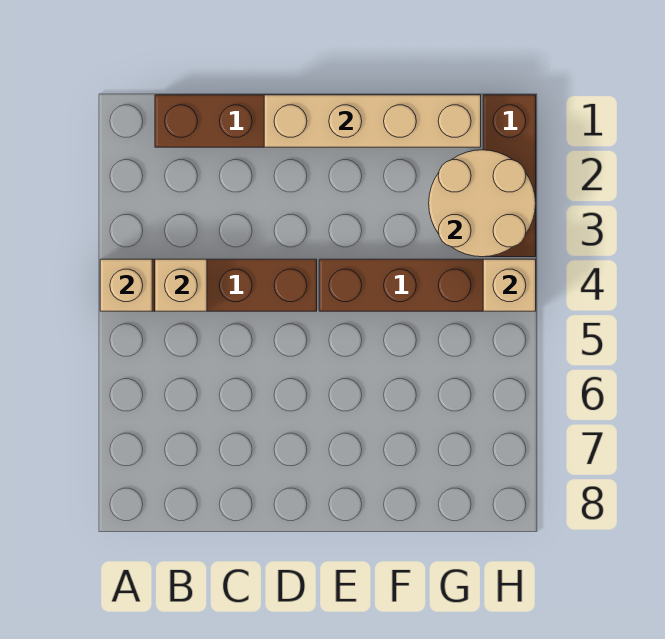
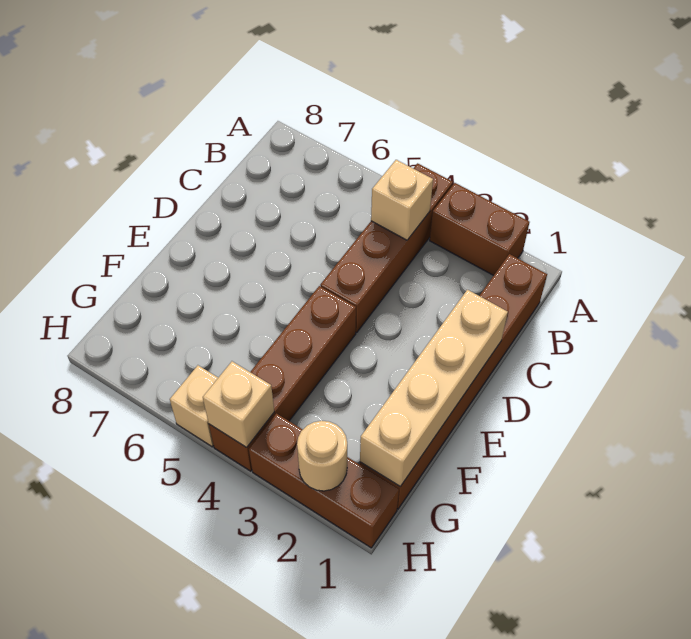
none -> brown brick A2:A3 level 1
tan brick A4 level 2 -> tan brick H5 level 1
tan round brick G2:H3 level 2 -> tan round brick H2 level 2

